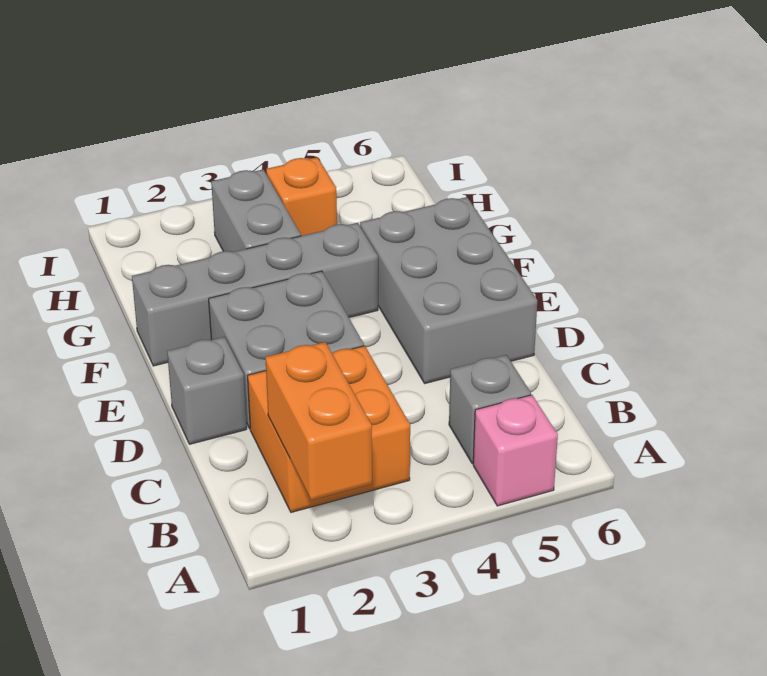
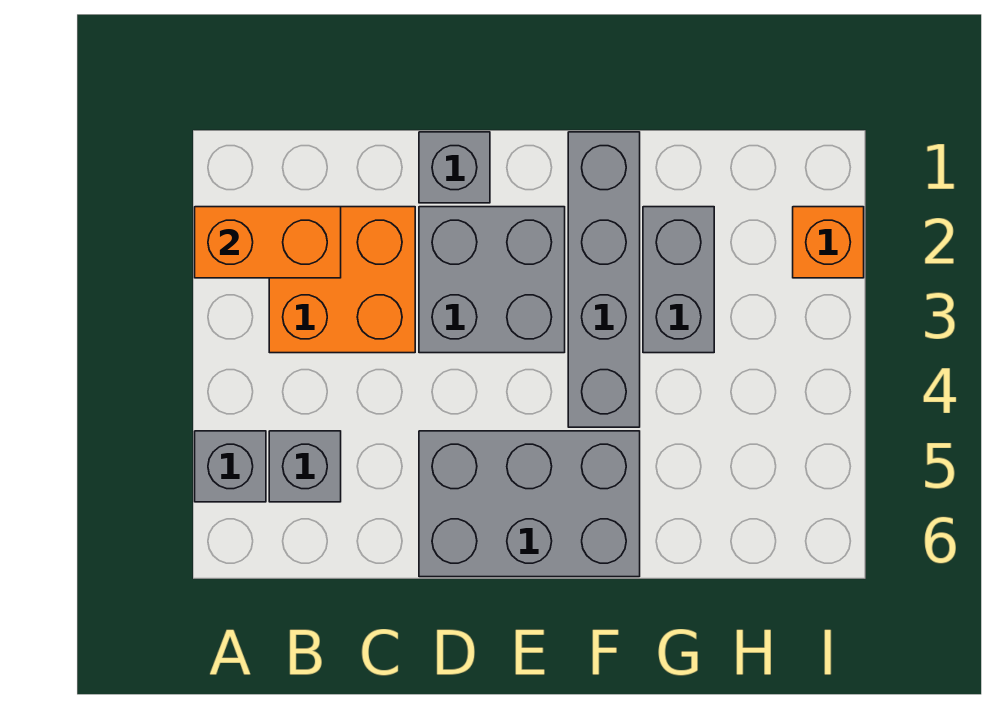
pink brick A5 level 1 -> grey brick A5 level 1
grey brick G3:H3 level 1 -> grey brick G2:G3 level 1
orange brick H4 level 1 -> orange brick I2 level 1

